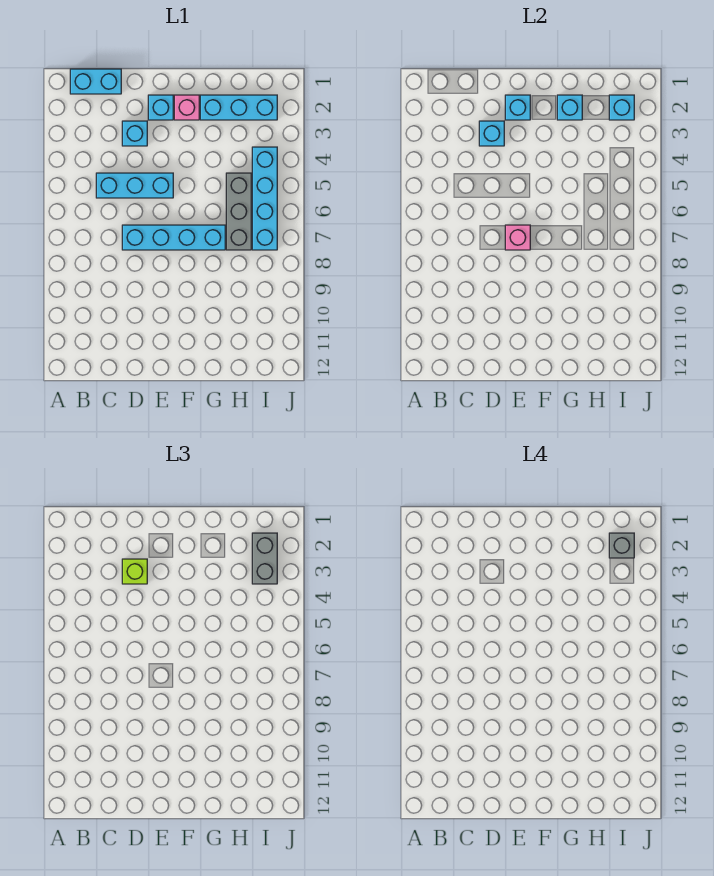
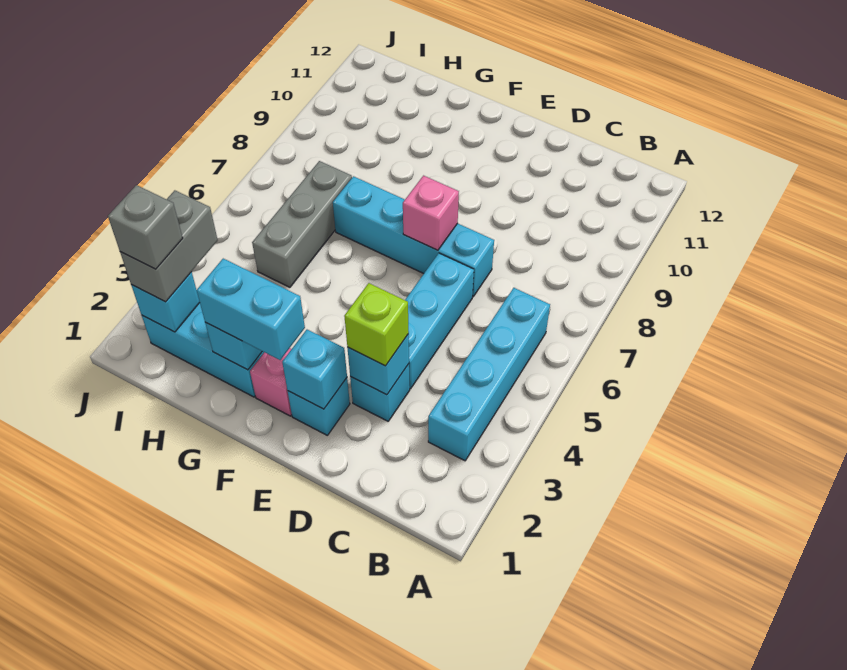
cyan brick B1:C1 level 1 -> cyan brick F2:G2 level 3
cyan brick C5:E5 level 1 -> cyan brick D4:D6 level 1
cyan brick I4:I7 level 1 -> cyan brick B3:B6 level 1

